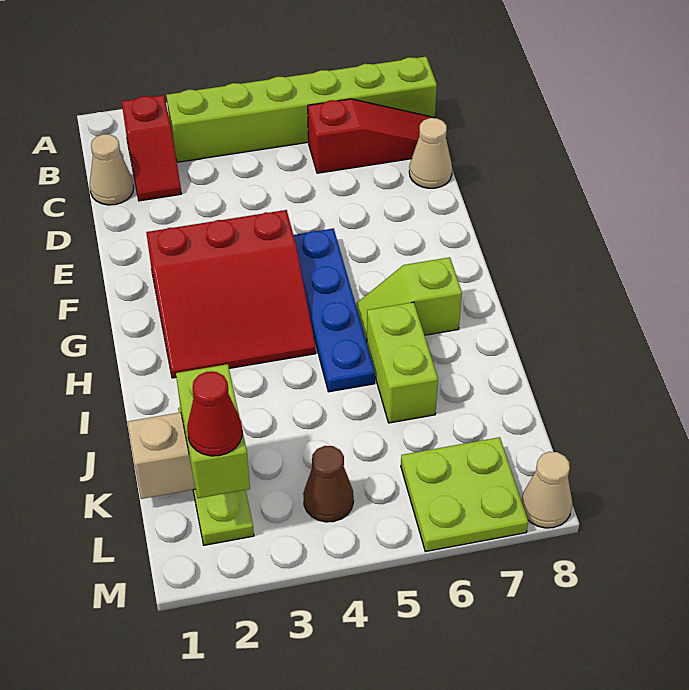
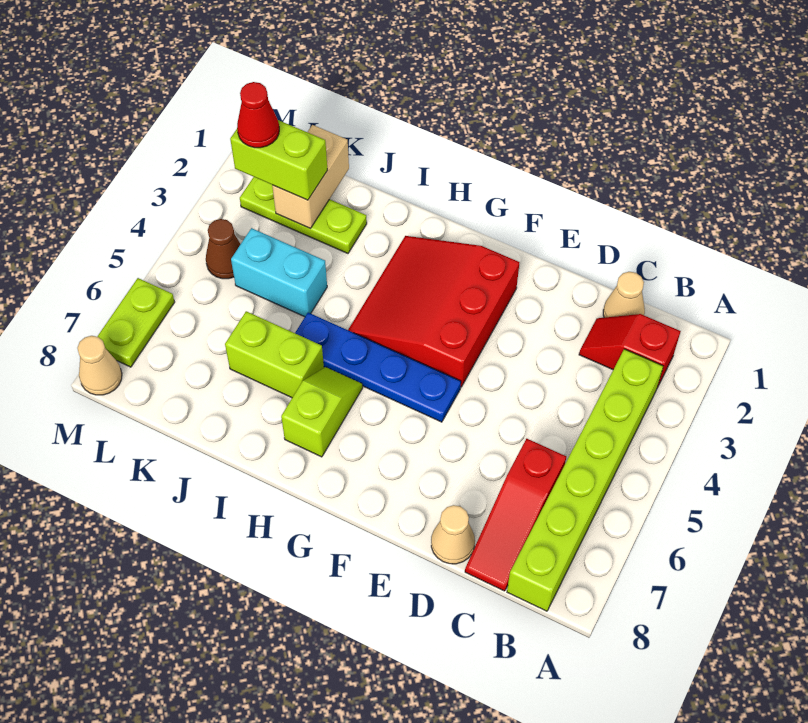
none -> cyan brick J4:K4 level 1
lime plate L6:M7 level 1 -> lime plate M6:M7 level 1

